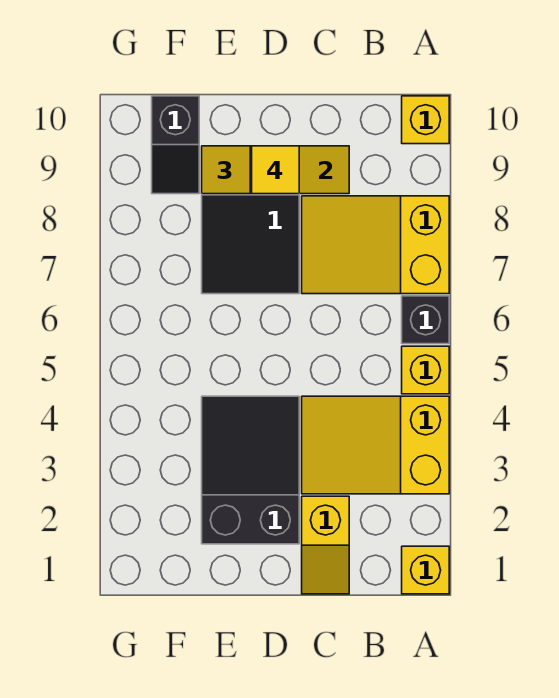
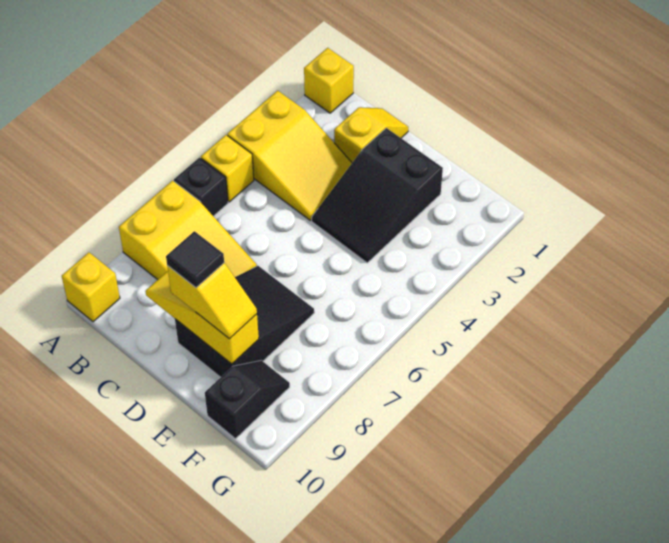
yellow tile D9 level 4 -> black tile D9 level 4

